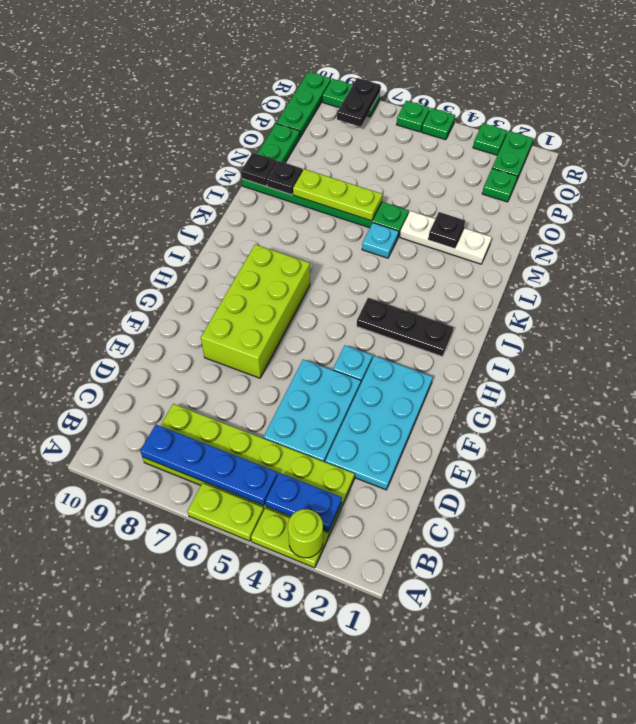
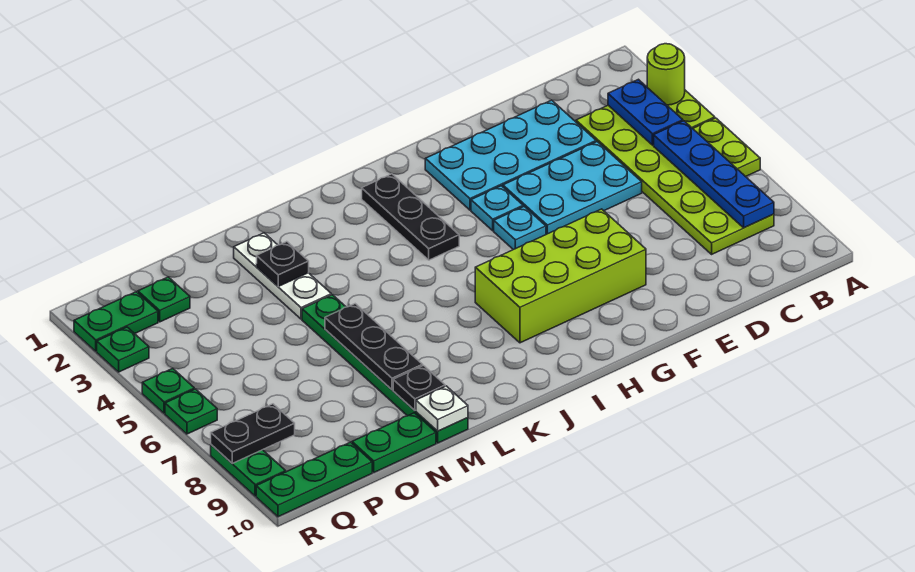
cyan plate L5 level 1 -> cyan plate G5 level 1
lime plate M6:M8 level 2 -> black plate M6:M8 level 2
black plate M10 level 2 -> white plate M10 level 2

